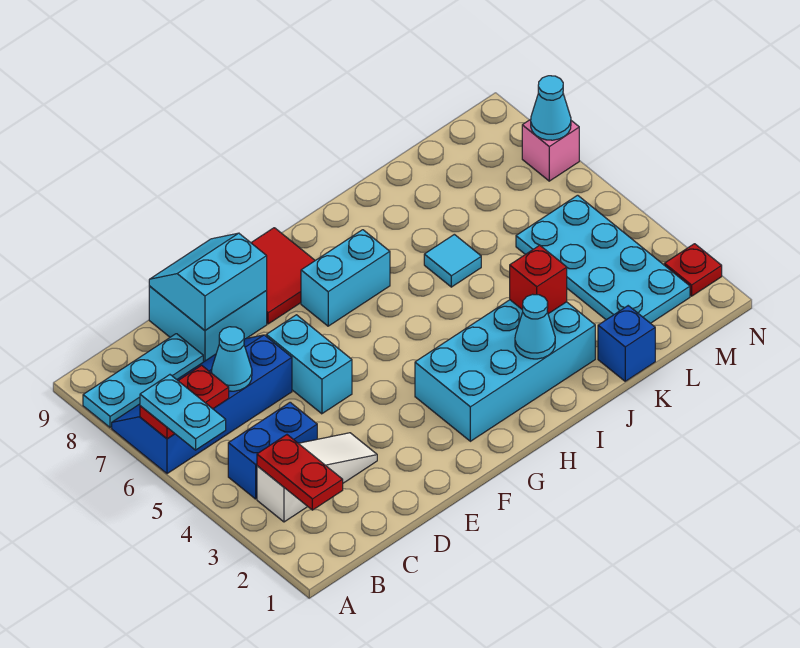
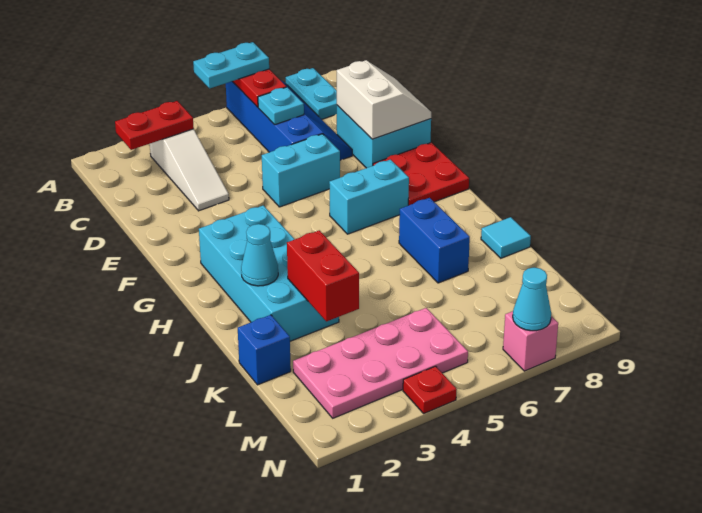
cyan plate A8:C8 level 1 -> cyan plate A8:B8 level 1
blue brick B4:C4 level 1 -> blue brick I7:J7 level 1
cyan cone C6 level 2 -> cyan plate C6 level 2
cyan slope D8:E9 level 2 top 8 -> white slope D8:E9 level 2 top 8
red tile F8:G9 level 1 -> red plate F8:G9 level 1
cyan brick G7:H7 level 1 -> cyan brick G6:G7 level 1
red brick J3 level 2 -> red brick J3:K3 level 2
cyan tile J6 level 1 -> cyan tile J9 level 1
cyan plate L2:M5 level 1 -> pink plate L2:M5 level 1
red plate N2 level 1 -> red plate N4 level 1

